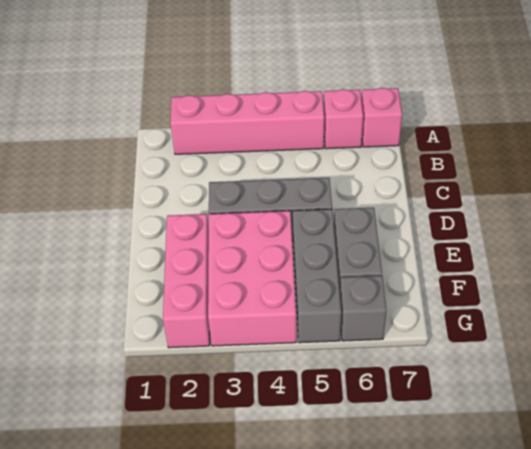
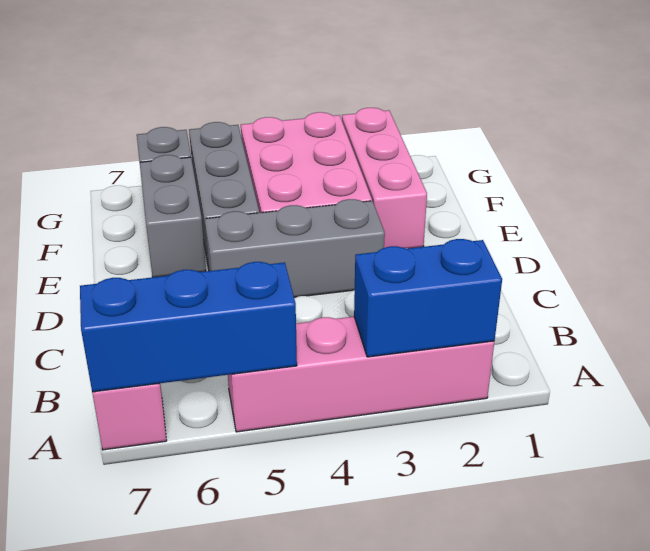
none -> blue brick A2:A3 level 2
none -> blue brick A5:A7 level 2
pink brick A6 level 1 -> none

